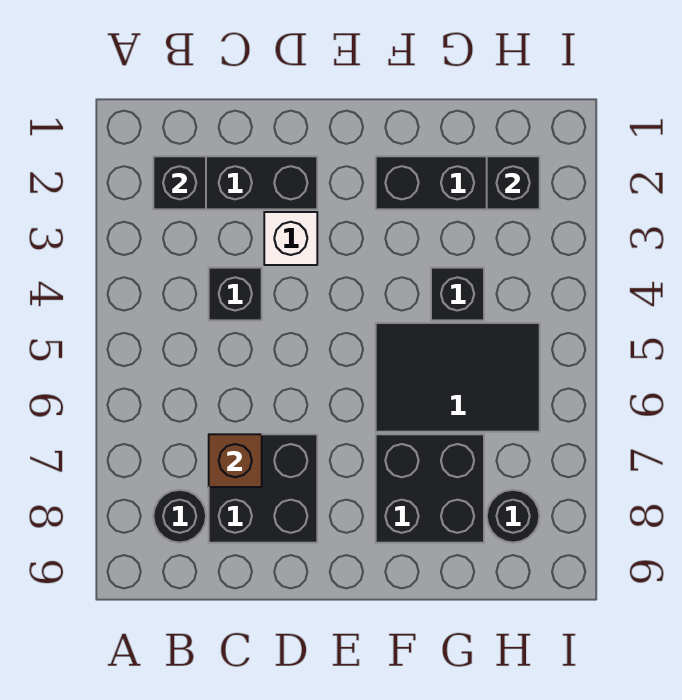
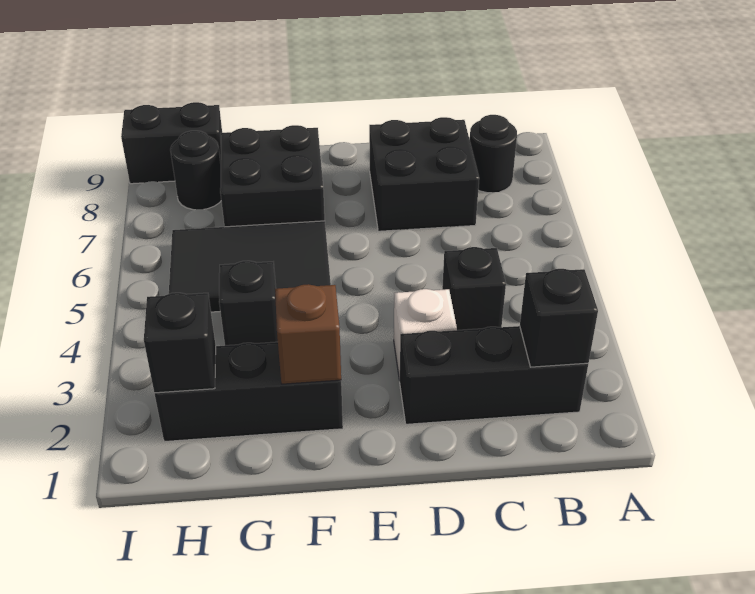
brown brick C7 level 2 -> brown brick F2 level 2
none -> black brick H9:I9 level 1

